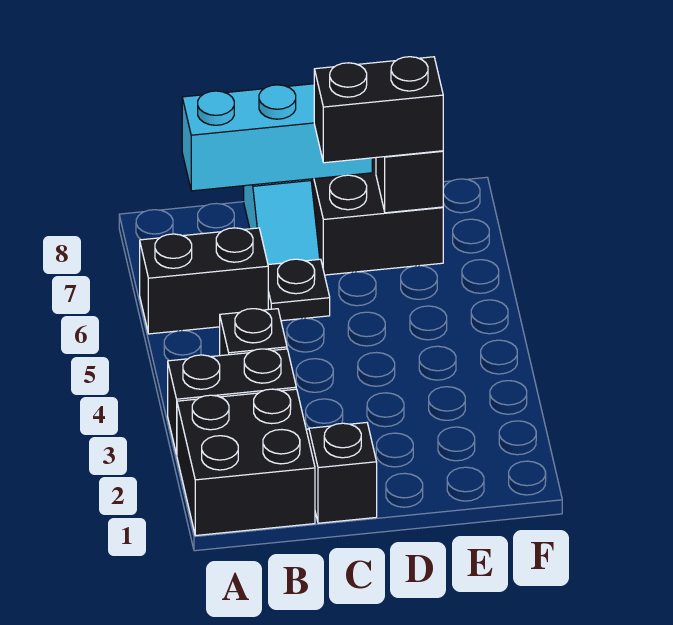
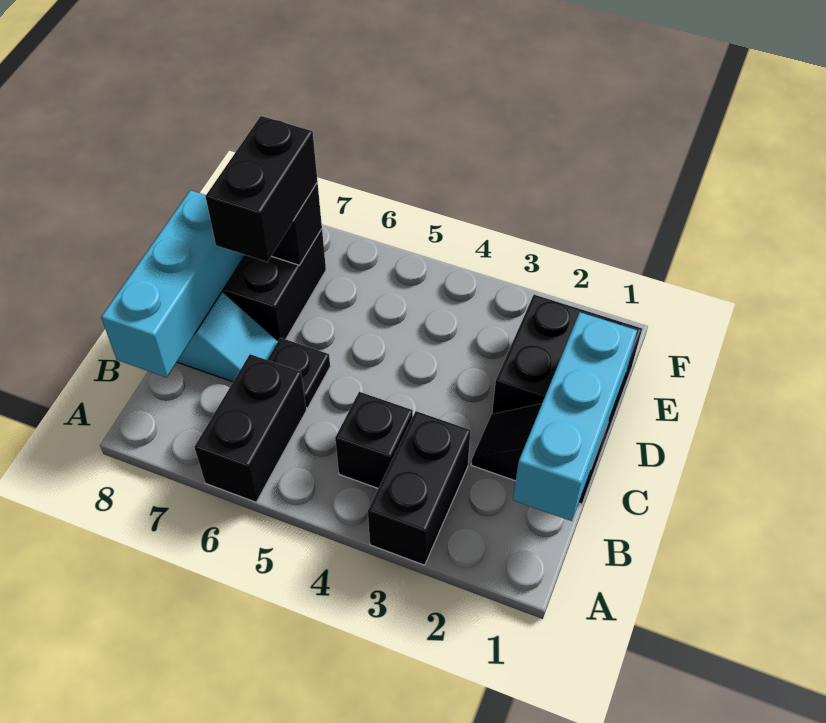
black brick A1:B2 level 1 -> black brick D1:E2 level 1
none -> cyan brick B1:D1 level 2

